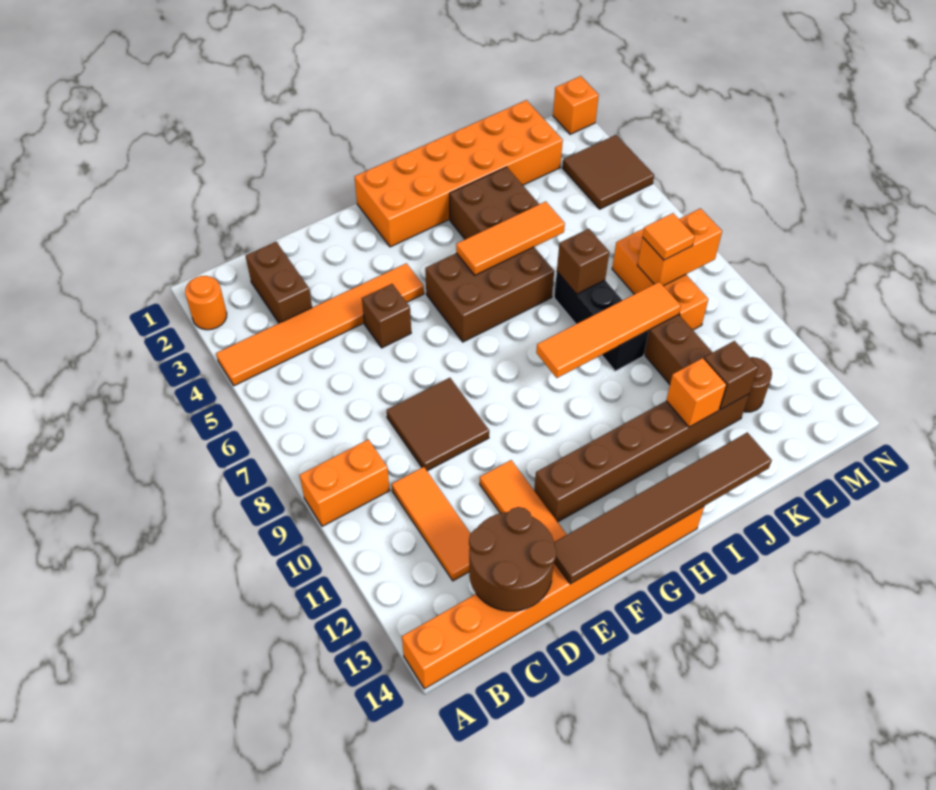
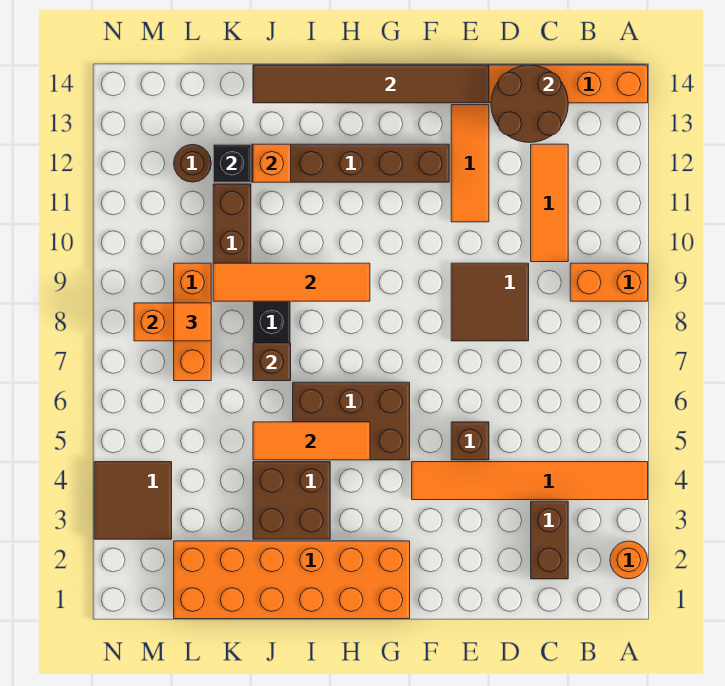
brown brick K12 level 2 -> black brick K12 level 2
orange brick N1 level 1 -> none

